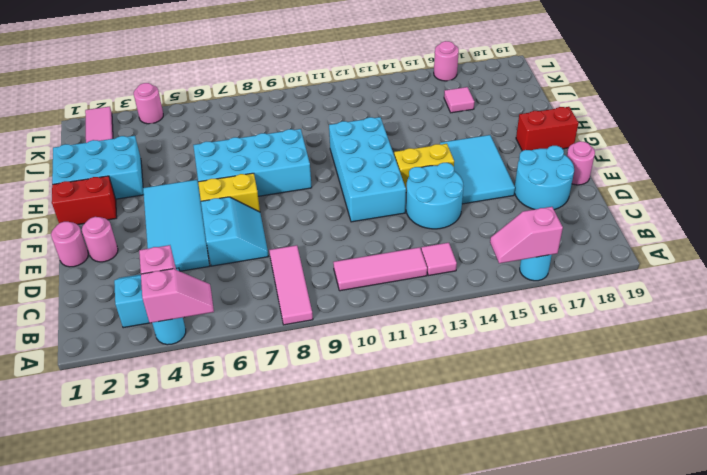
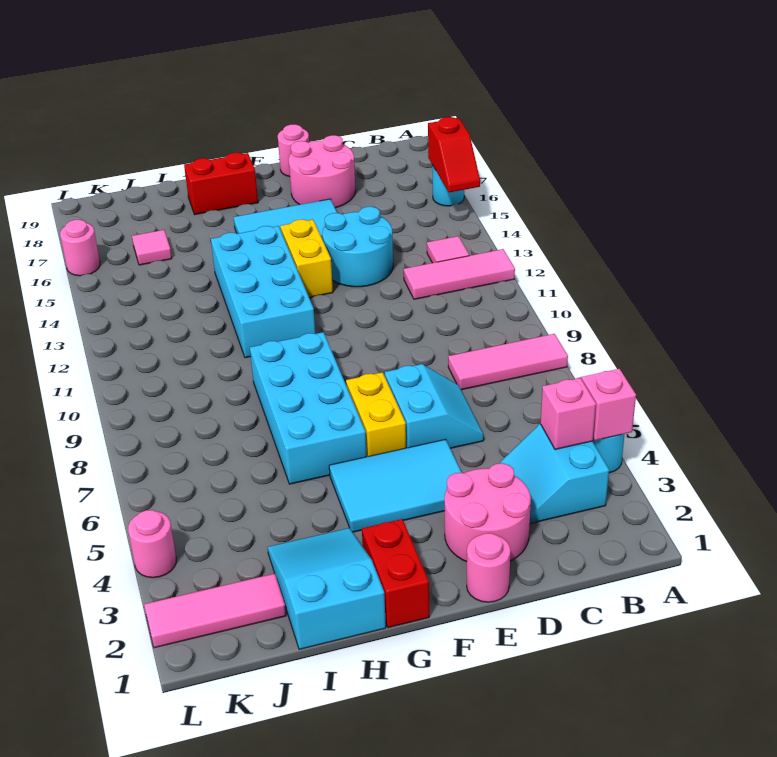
pink slope A15:A16 level 2 top 16 -> red slope A15:A16 level 2 top 16
pink tile B10:B12 level 1 -> pink tile A12:C12 level 1
cyan tile D4:G5 level 1 -> cyan tile E4:G5 level 1
cyan slope D6:E7 level 1 top 6 -> cyan slope D6:E7 level 1 top E
cyan round brick D17:E18 level 1 -> pink round brick D17:E18 level 1
pink round brick E2 level 1 -> pink round brick D2:E3 level 1
cyan brick E11:H12 level 1 -> cyan brick G11:H14 level 1
red brick G18:G19 level 1 -> red brick G18:H18 level 1
cyan brick H1:I3 level 1 -> cyan slope H1:I3 level 1 top 1

